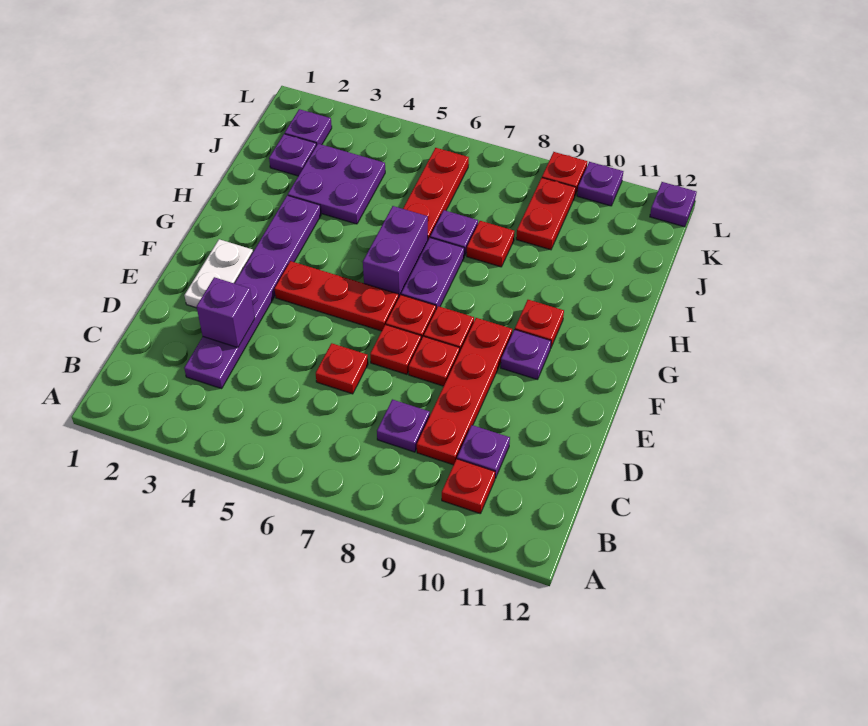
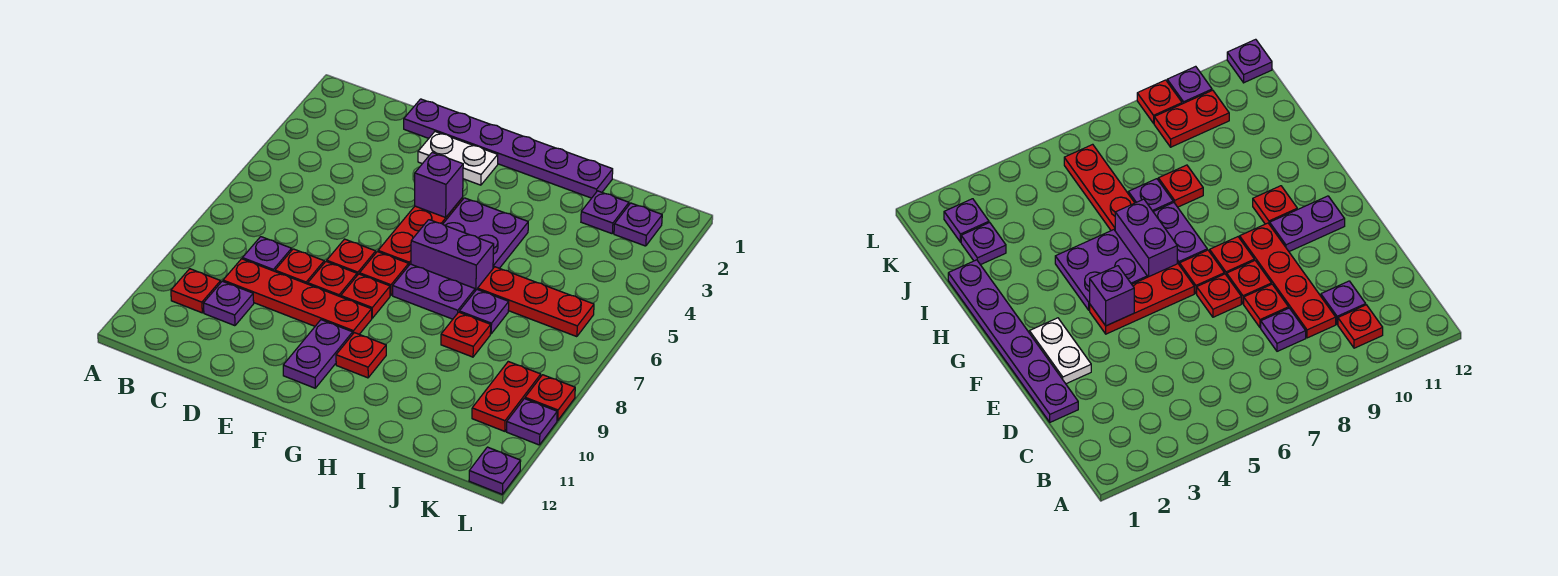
purple plate C3:H3 level 1 -> purple plate D1:I1 level 1
purple brick D3 level 2 -> purple brick F4 level 2
red plate D6 level 1 -> red plate D8 level 1
purple plate F10 level 1 -> purple plate F10:F11 level 1
purple plate I3:J4 level 1 -> purple plate G4:H5 level 1
red plate J9:K9 level 1 -> red plate K9:K10 level 1

